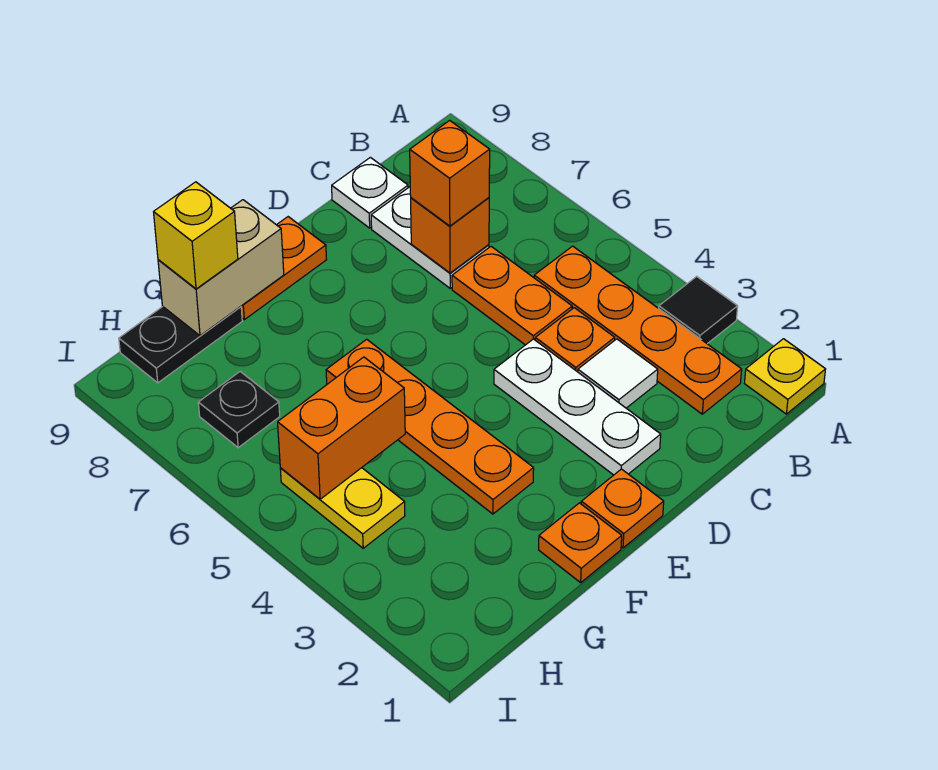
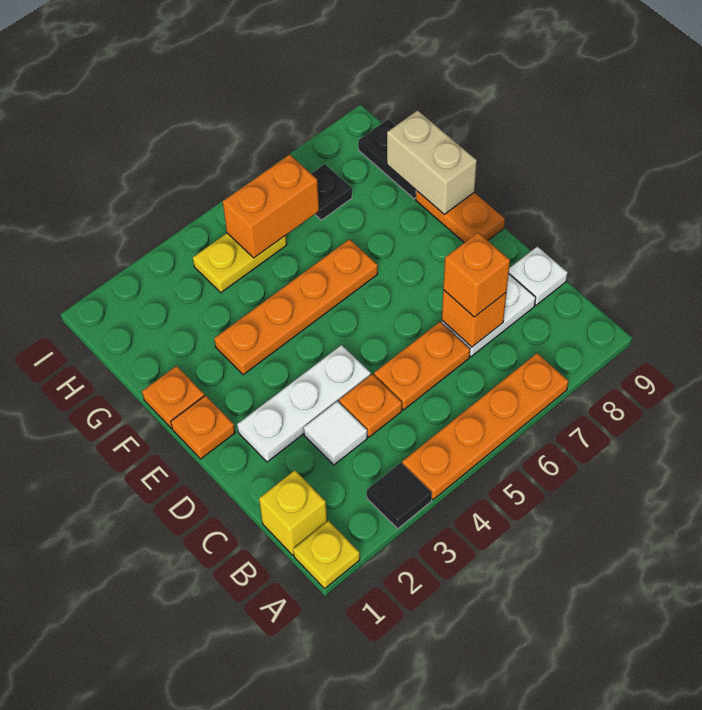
orange plate B2:B5 level 1 -> orange plate A4:A7 level 1
orange brick G5:H5 level 2 -> orange brick H5:H6 level 2
yellow brick G9 level 3 -> yellow brick B1 level 1

